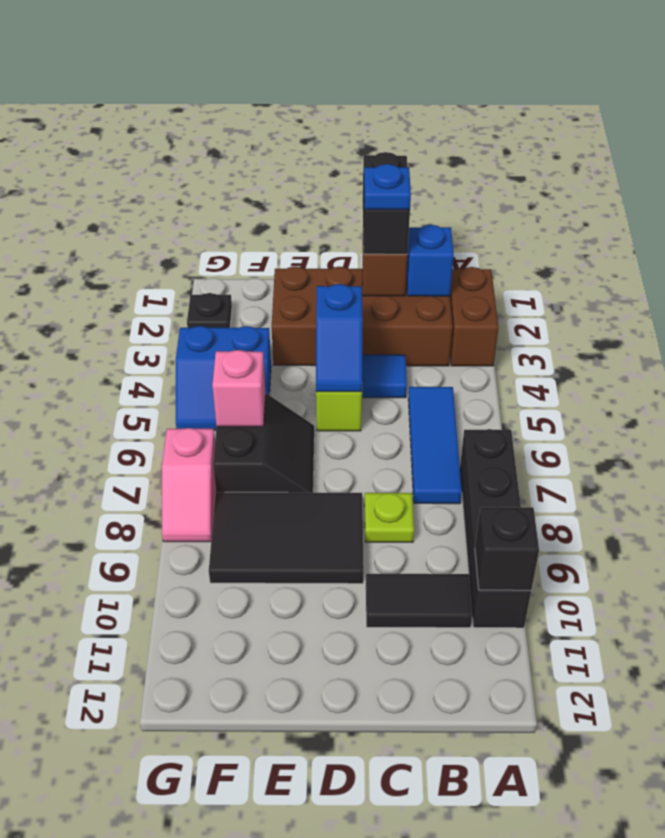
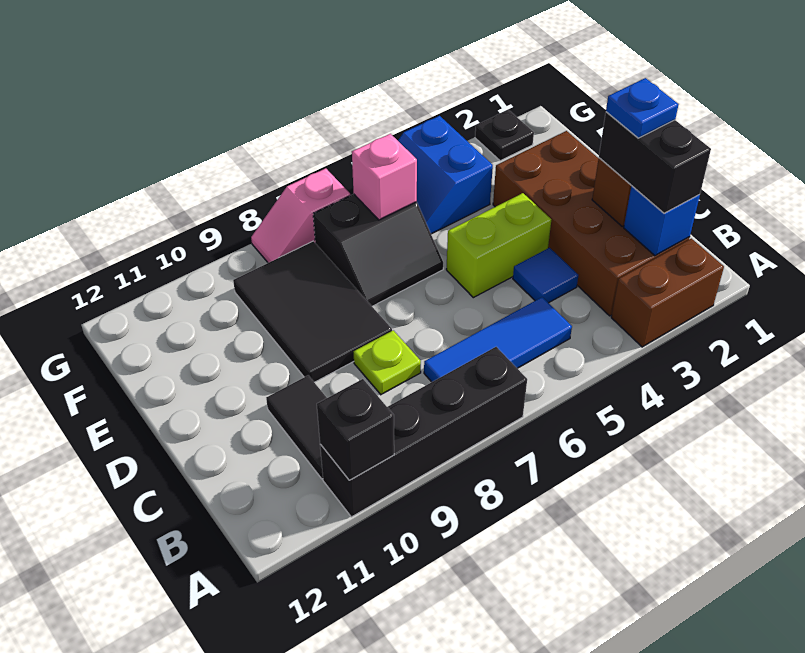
black brick C1:C2 level 3 -> black brick B2:C2 level 3
blue slope D4:D5 level 2 top 4 -> none

